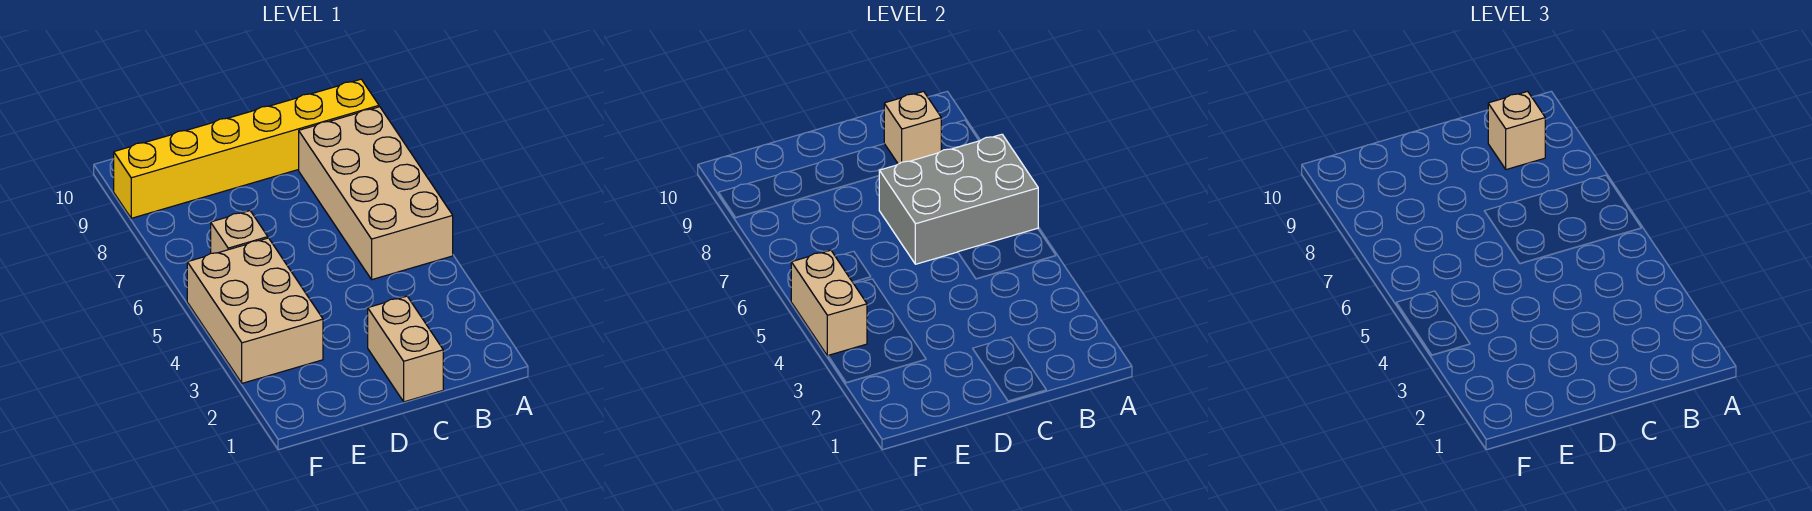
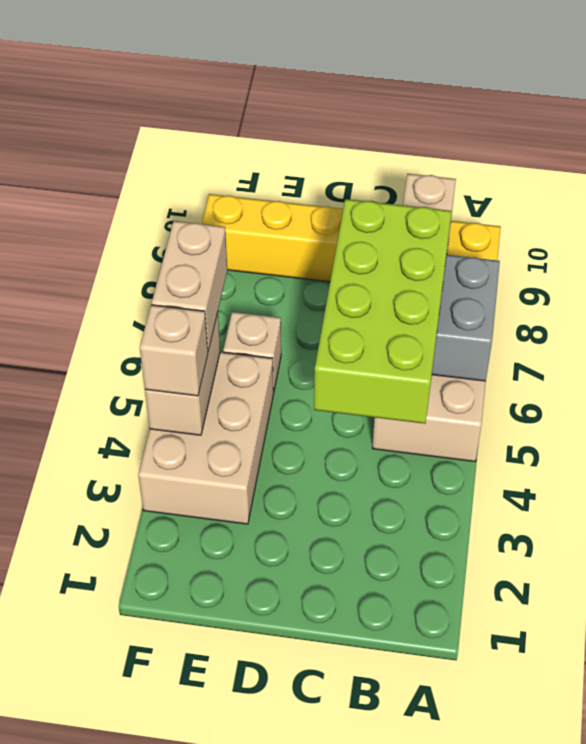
none -> lime brick B4:C7 level 3
tan brick B9 level 3 -> tan brick F4 level 3
tan brick C1:C2 level 1 -> tan brick F5:F6 level 3

